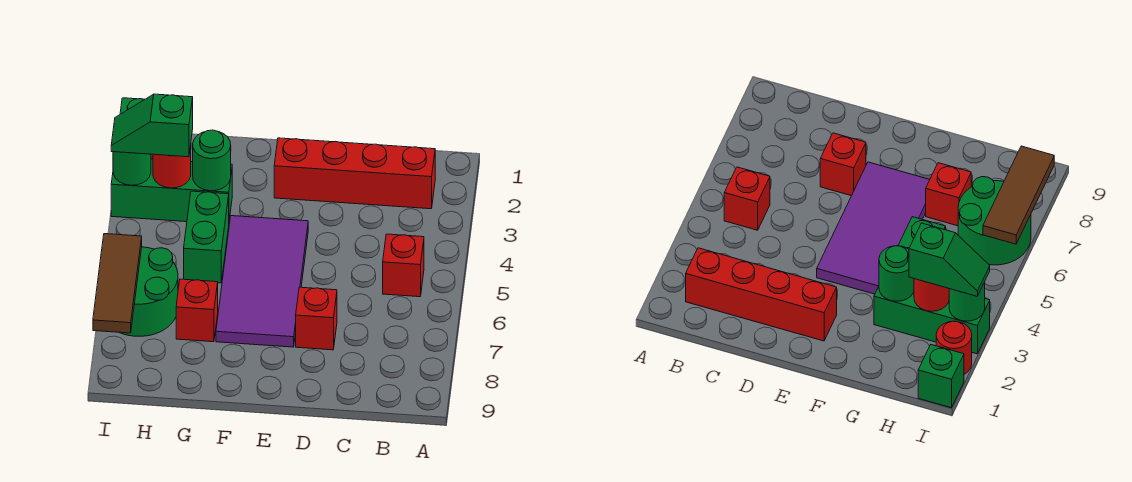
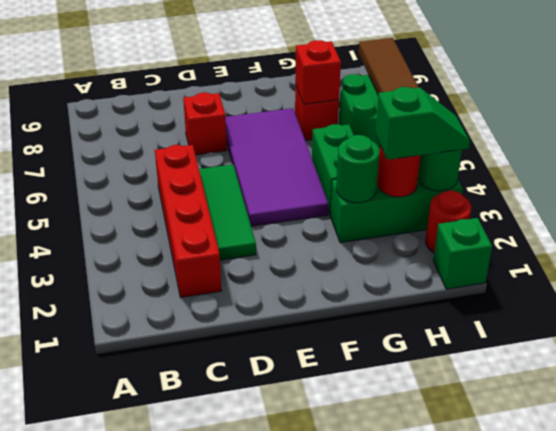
red brick B2:E2 level 1 -> red brick C2:C5 level 1
red brick B5 level 1 -> red brick G7 level 2
none -> green tile D3:D5 level 1

